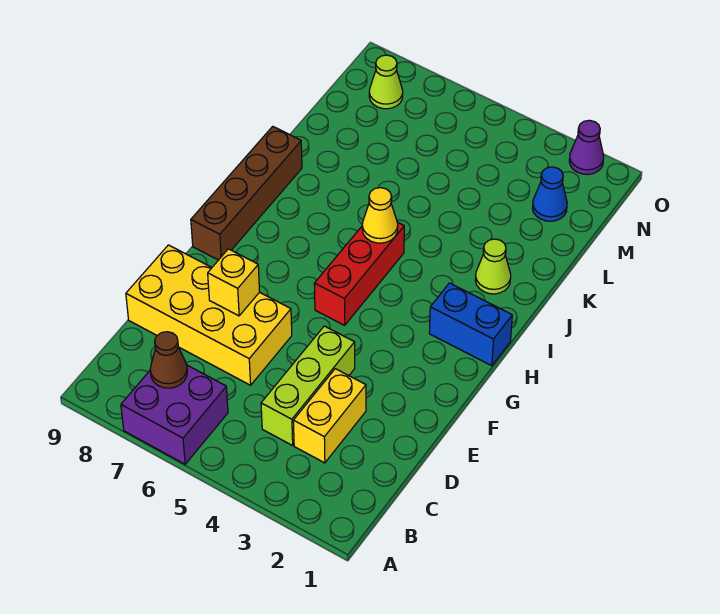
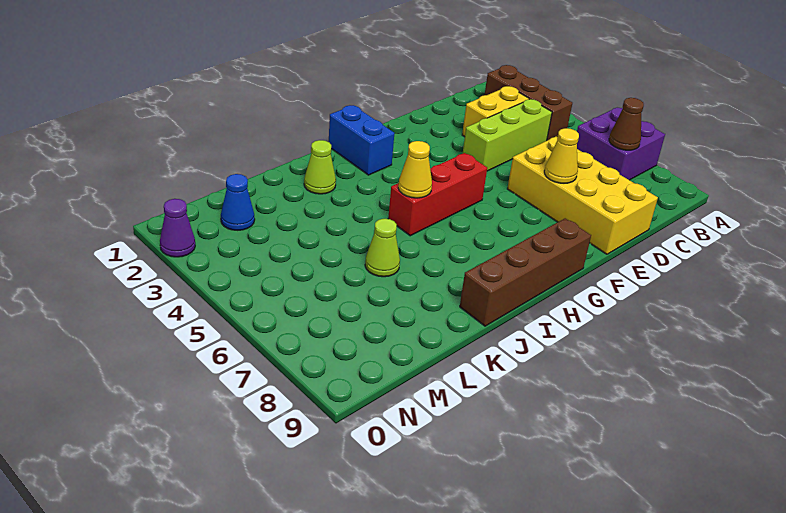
none -> brown brick B2:B4 level 1
yellow brick E7 level 2 -> yellow cone E7 level 2
lime cone N8 level 1 -> lime cone K6 level 1

